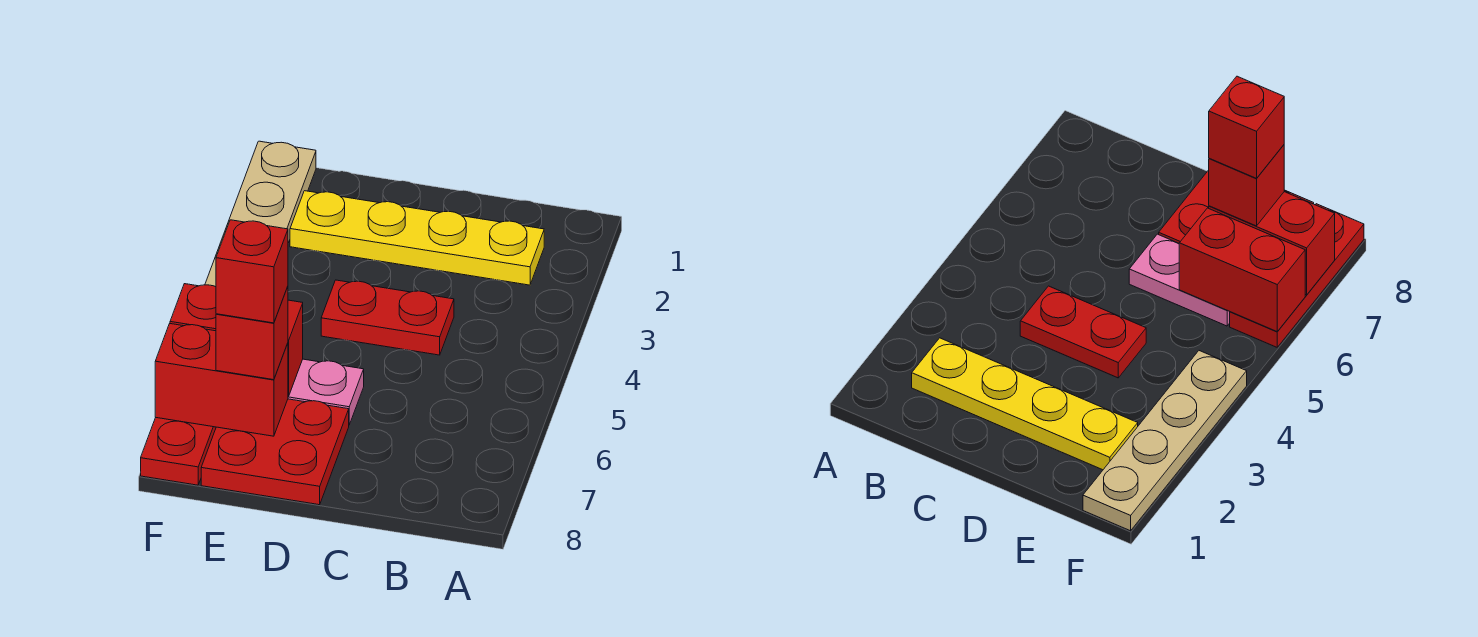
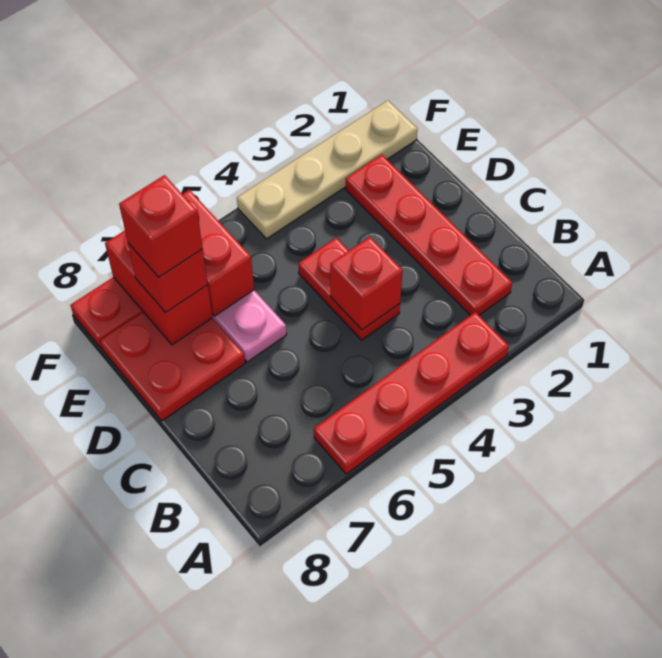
none -> red plate A3:A6 level 1
yellow plate B2:E2 level 1 -> red plate B2:E2 level 1
none -> red brick C4 level 2

